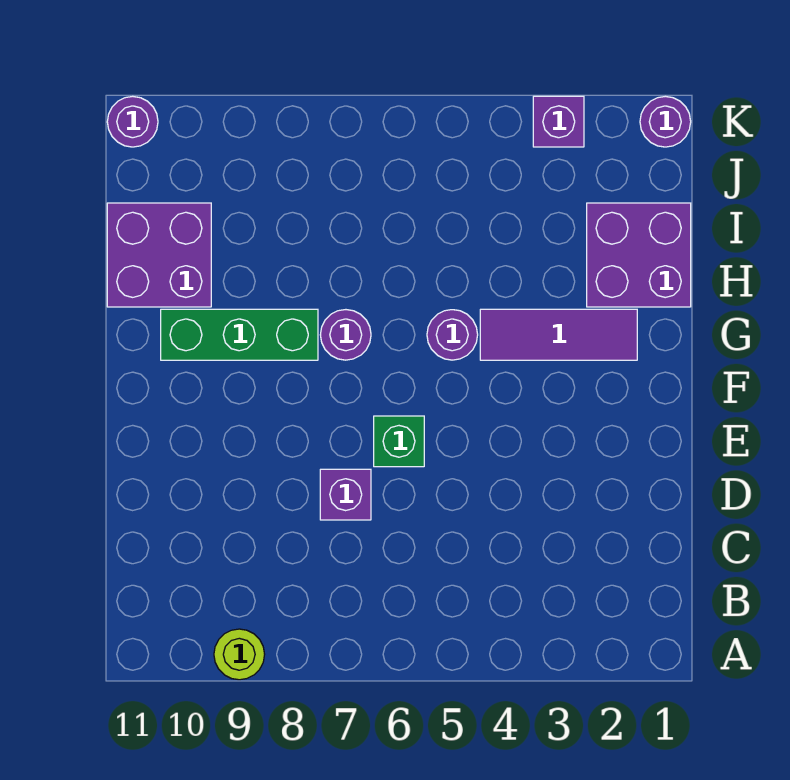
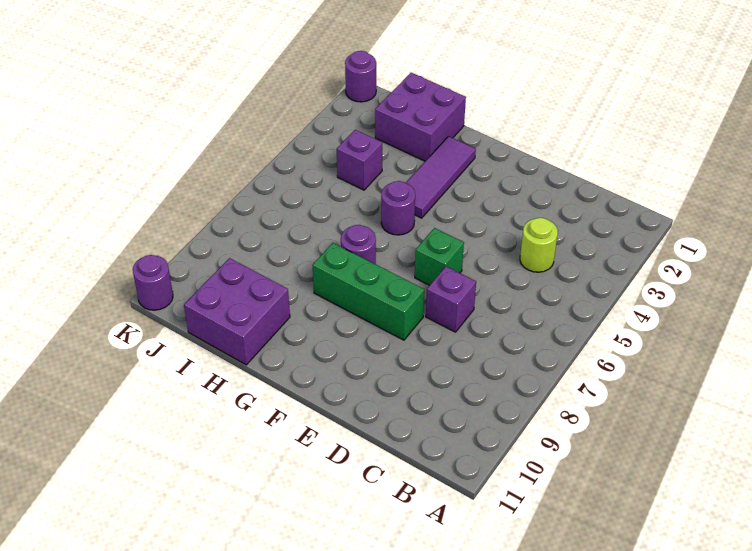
lime round brick A9 level 1 -> lime round brick C4 level 1
green brick G8:G10 level 1 -> green brick E8:G8 level 1
purple brick K3 level 1 -> purple brick I4 level 1

